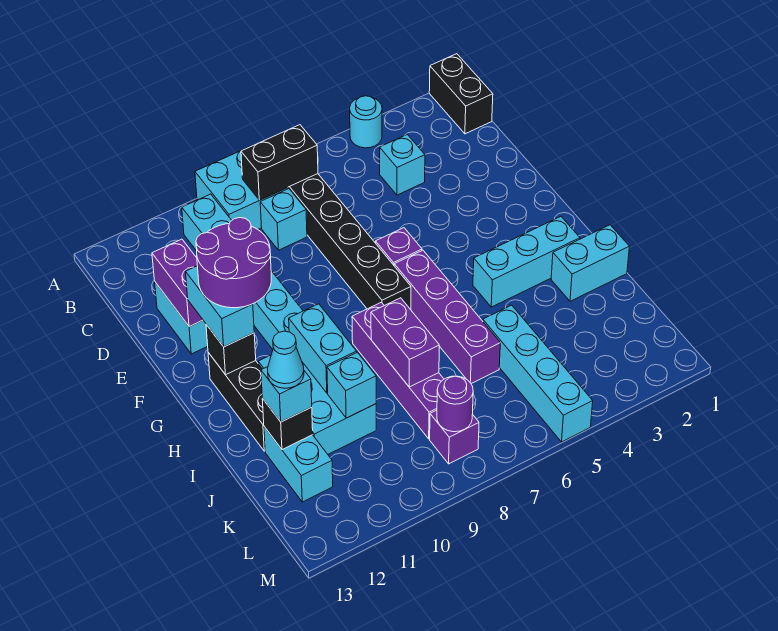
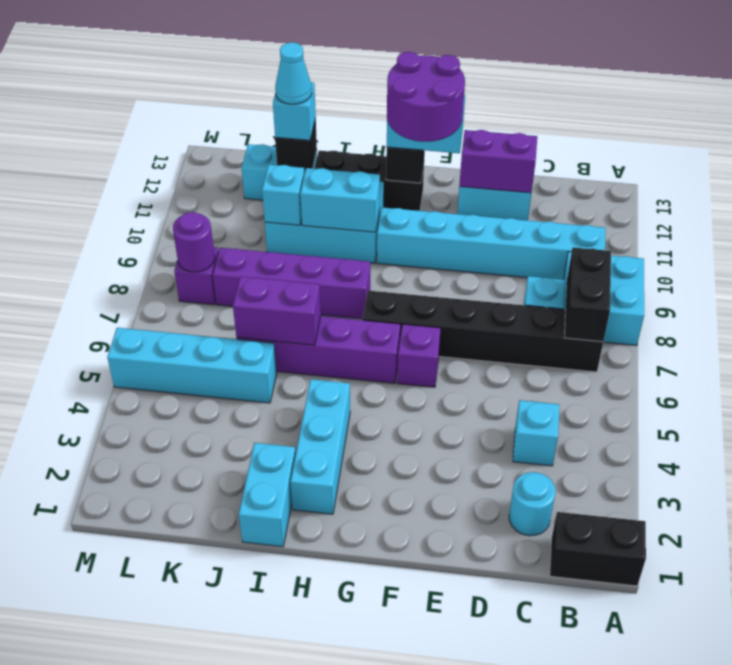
cyan round brick A4 level 1 -> cyan round brick C2 level 1
purple brick I8:J8 level 2 -> purple brick I6:J6 level 2

